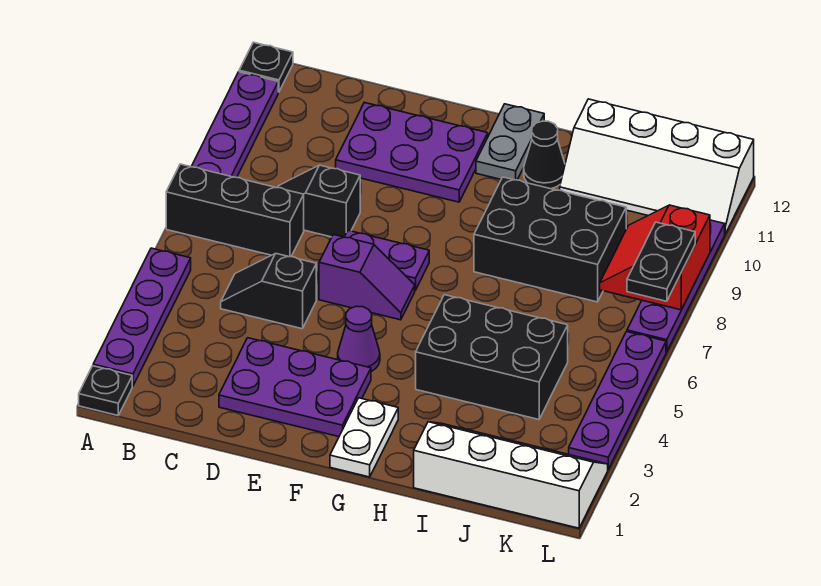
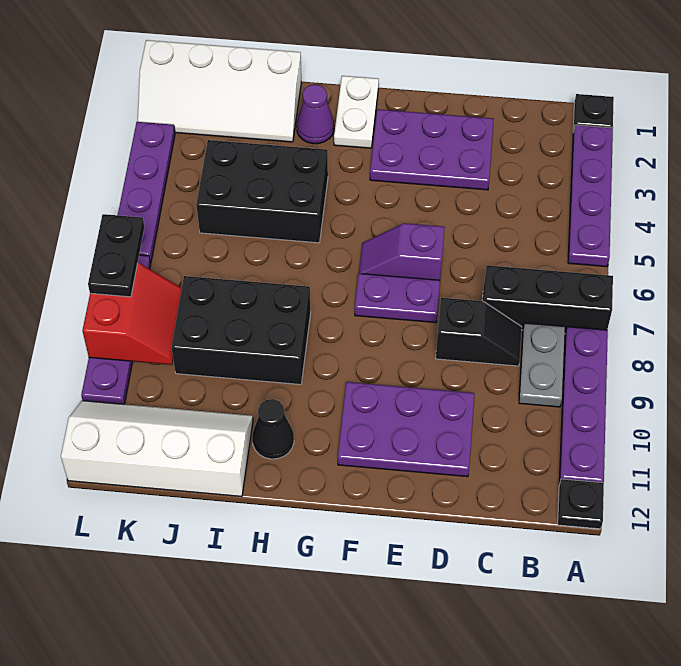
black slope C5:D5 level 1 top D -> none
purple cone F4 level 1 -> purple cone H2 level 1
grey plate G11:G12 level 1 -> grey plate B8:B9 level 1

